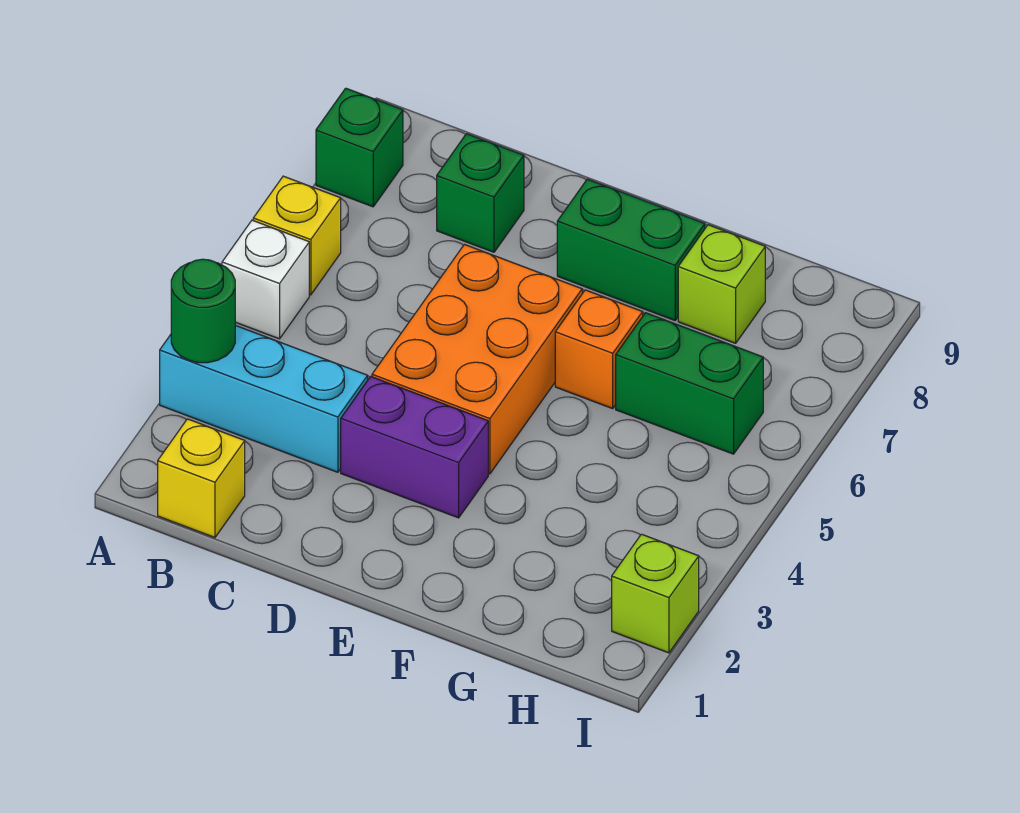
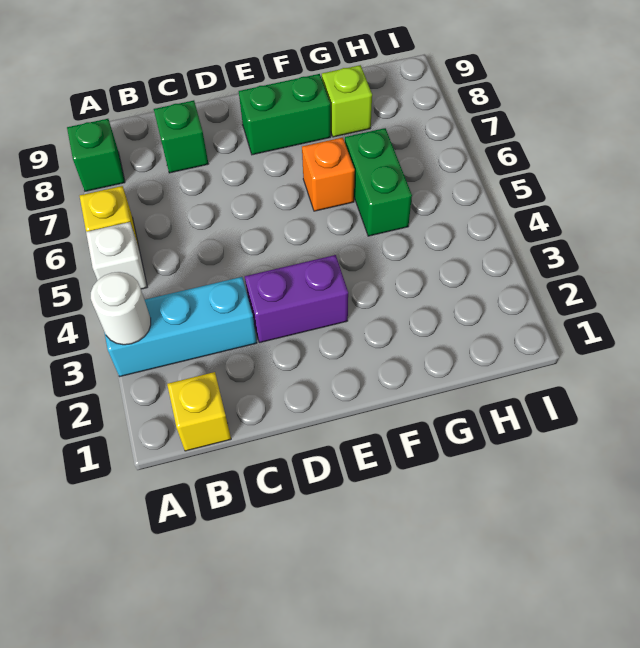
green round brick A3 level 2 -> white round brick A3 level 2
orange brick D4:E6 level 1 -> none
green brick G6:H6 level 1 -> green brick G5:G6 level 1
lime brick I2 level 1 -> none

